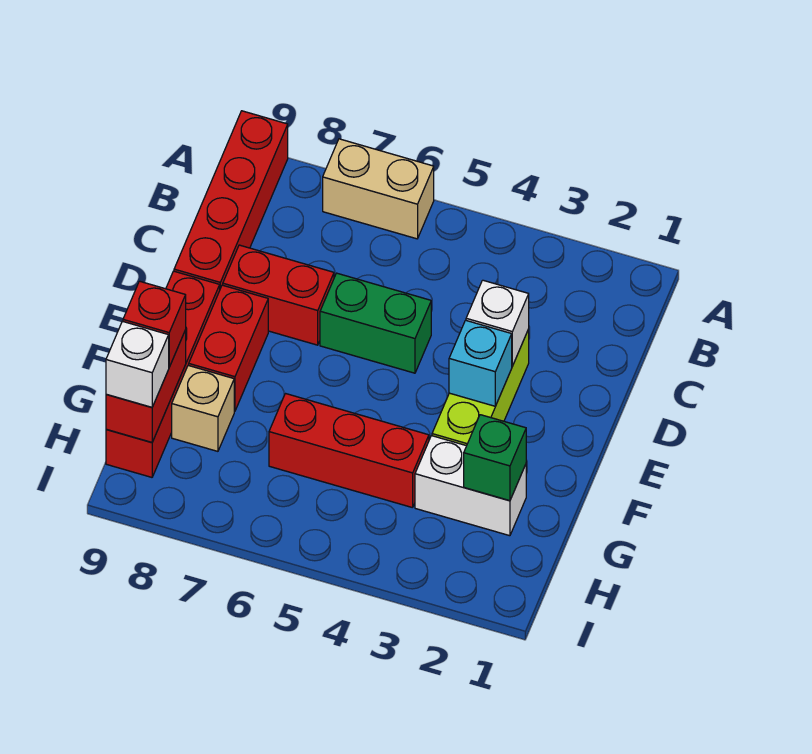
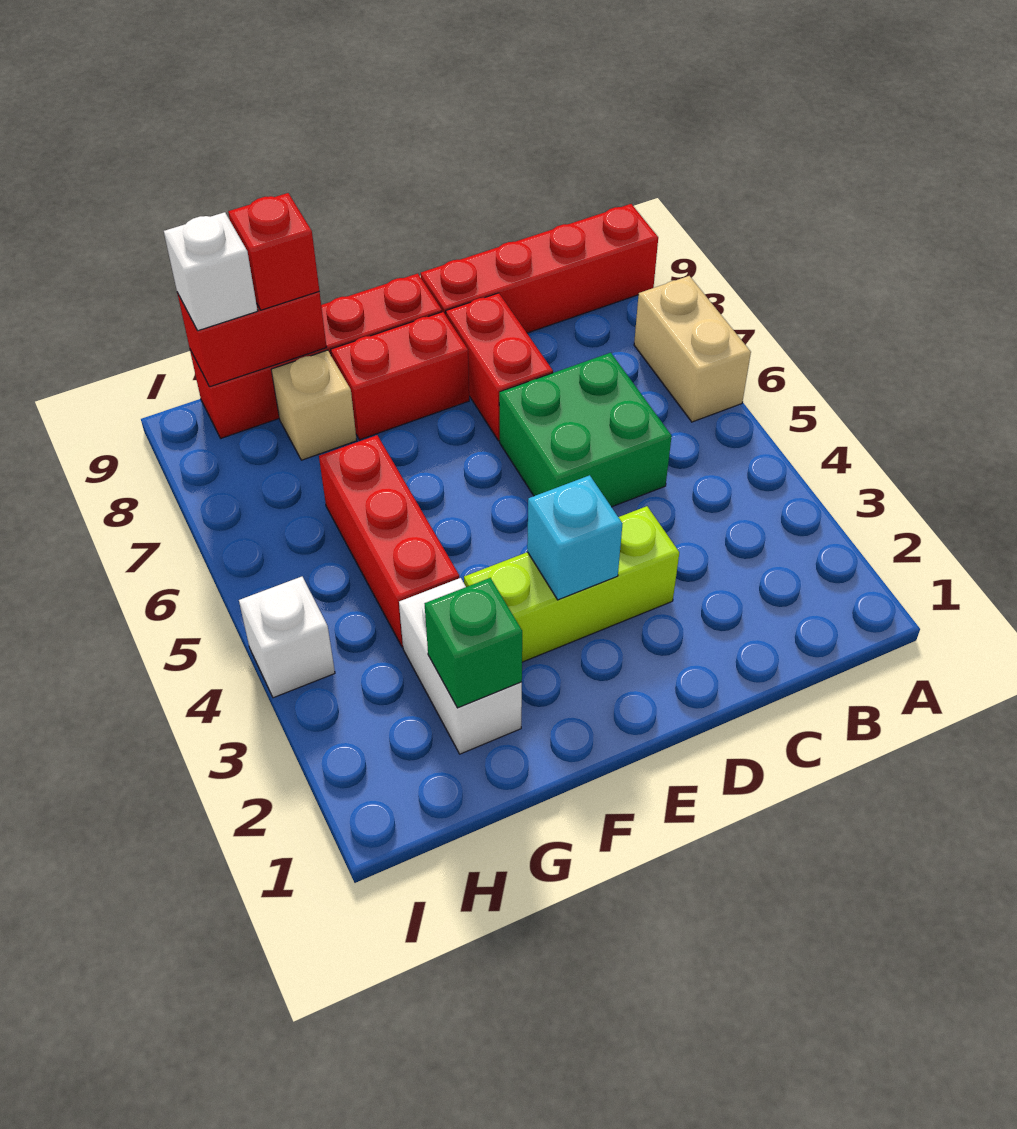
white brick D3 level 2 -> white brick I4 level 1
green brick D5:D6 level 1 -> green brick C5:D6 level 1

